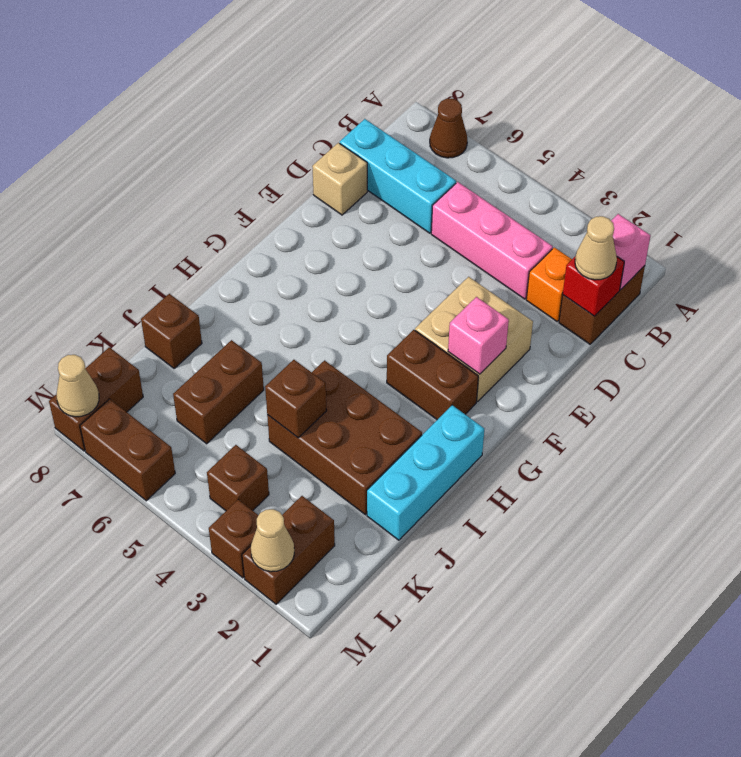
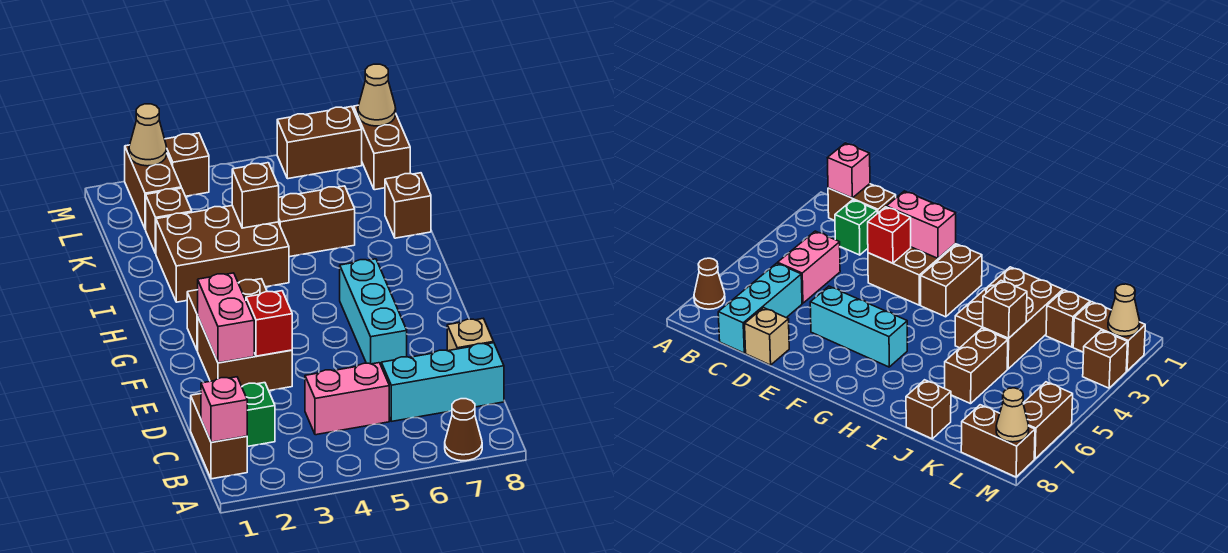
red brick C1 level 2 -> red brick E3 level 2
tan cone C1 level 3 -> none
orange brick C2 level 1 -> green brick C2 level 1
pink brick C3:C5 level 1 -> pink brick C4:C5 level 1
tan brick E2:F3 level 1 -> brown brick E2:F3 level 1
pink brick F2 level 2 -> pink brick E2:F2 level 2
cyan brick H1:J1 level 1 -> cyan brick E6:G6 level 1
brown brick J6:K6 level 1 -> brown brick J5:J6 level 1
brown brick L4 level 1 -> brown brick K2 level 1

